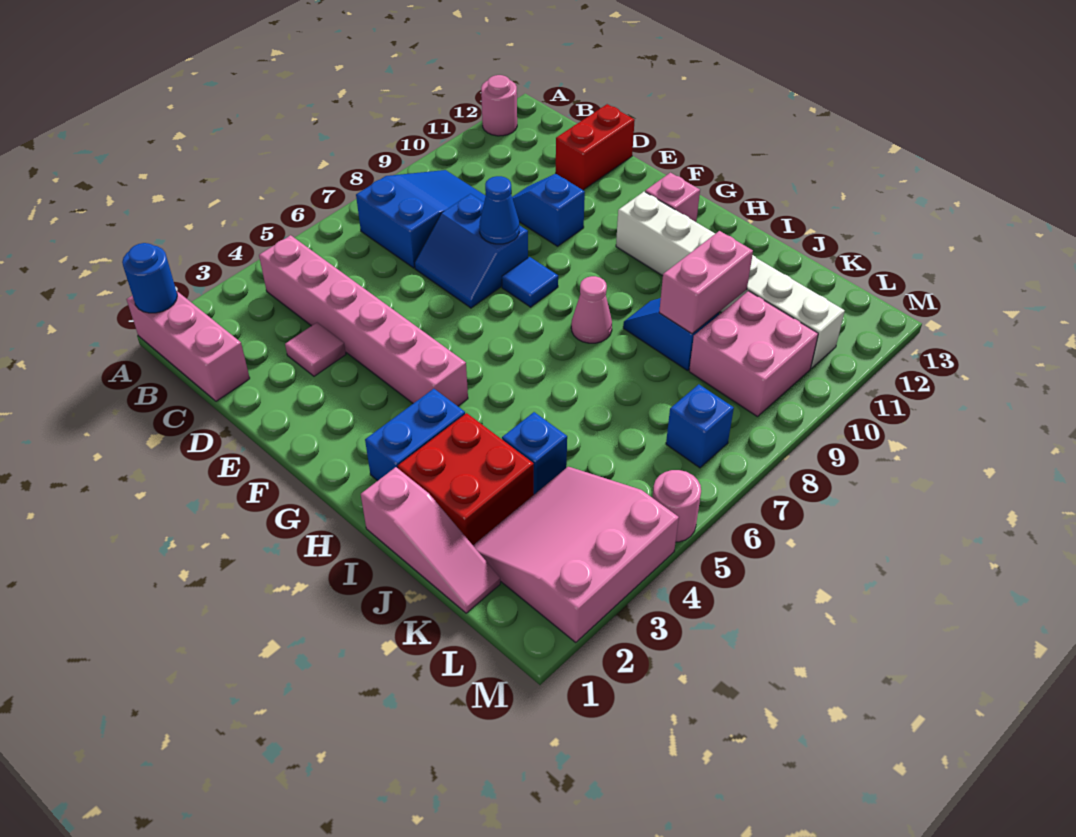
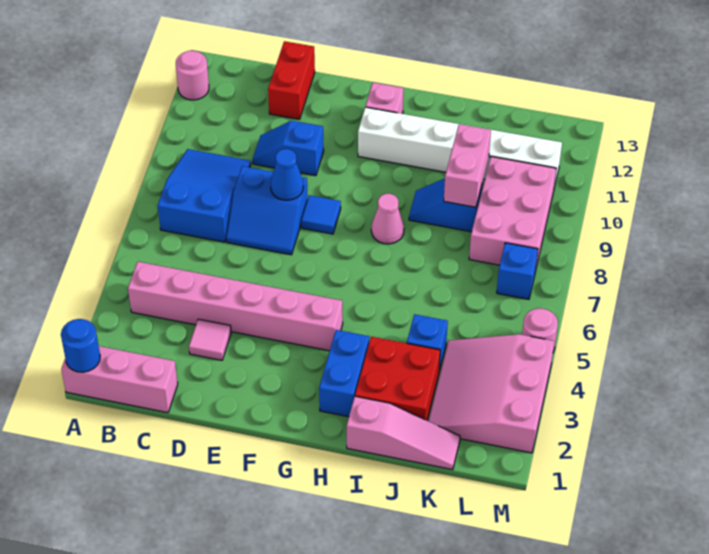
pink brick K9:L10 level 1 -> pink brick K8:L10 level 1

